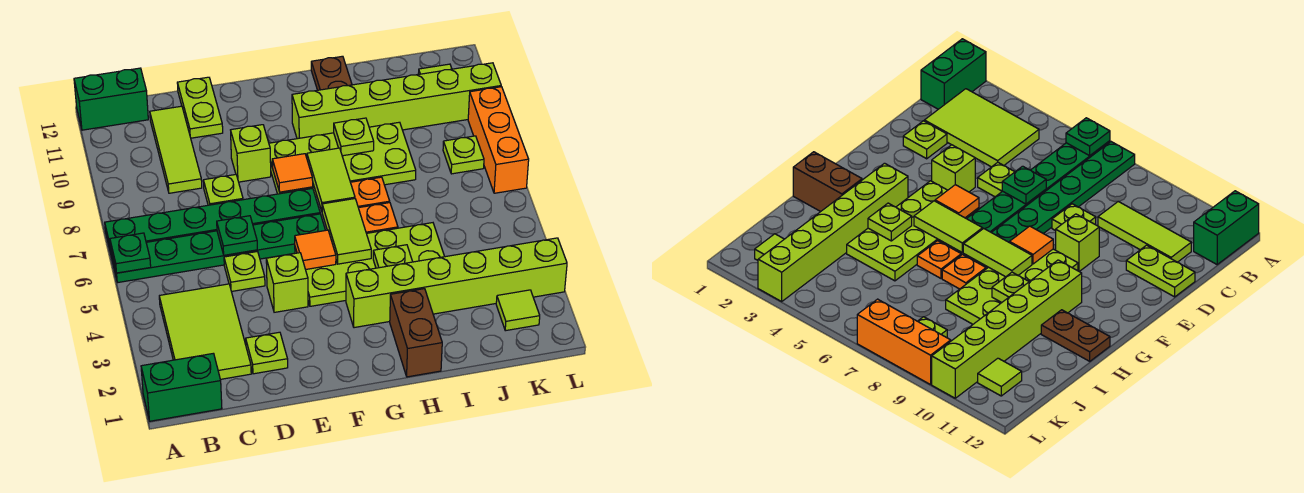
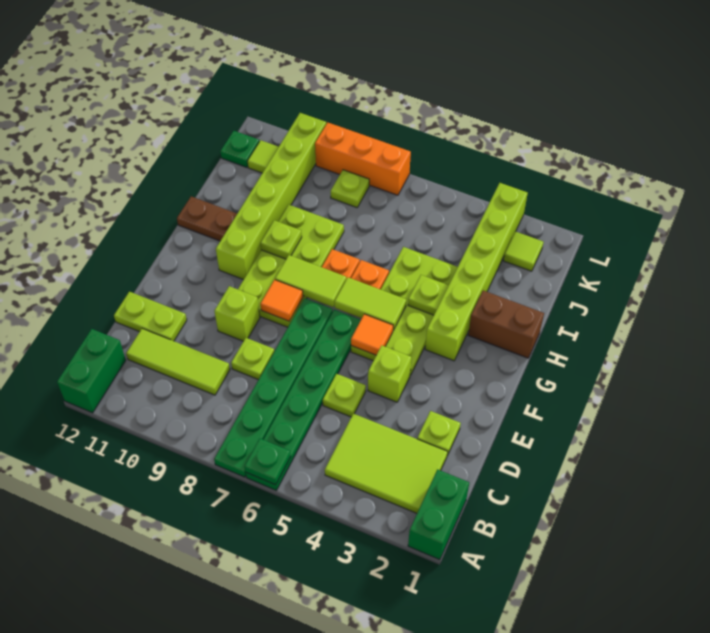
green plate D6 level 2 -> green plate K12 level 1

